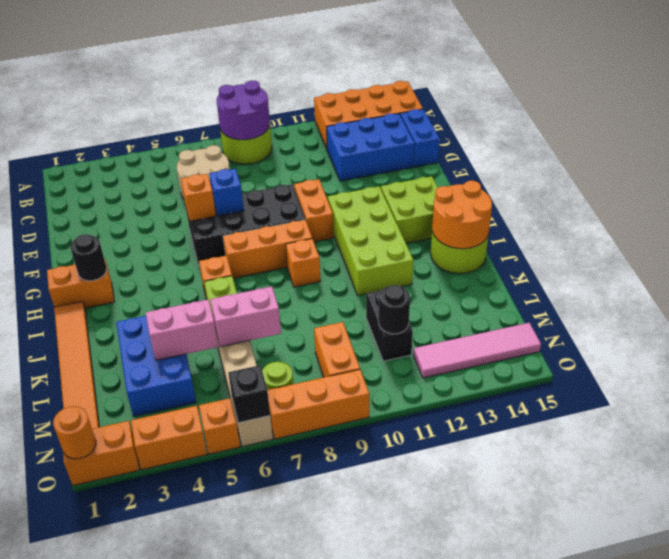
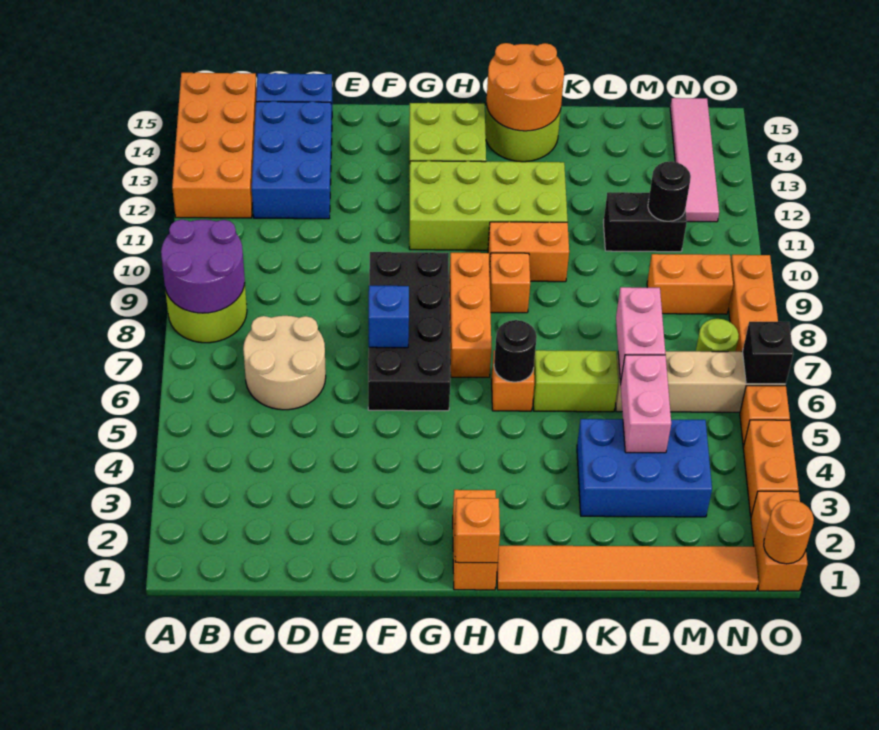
orange brick F6 level 2 -> orange brick H1 level 2
orange brick F10:G10 level 1 -> orange brick I10:J10 level 1
black round brick H2 level 2 -> black round brick I6 level 2

